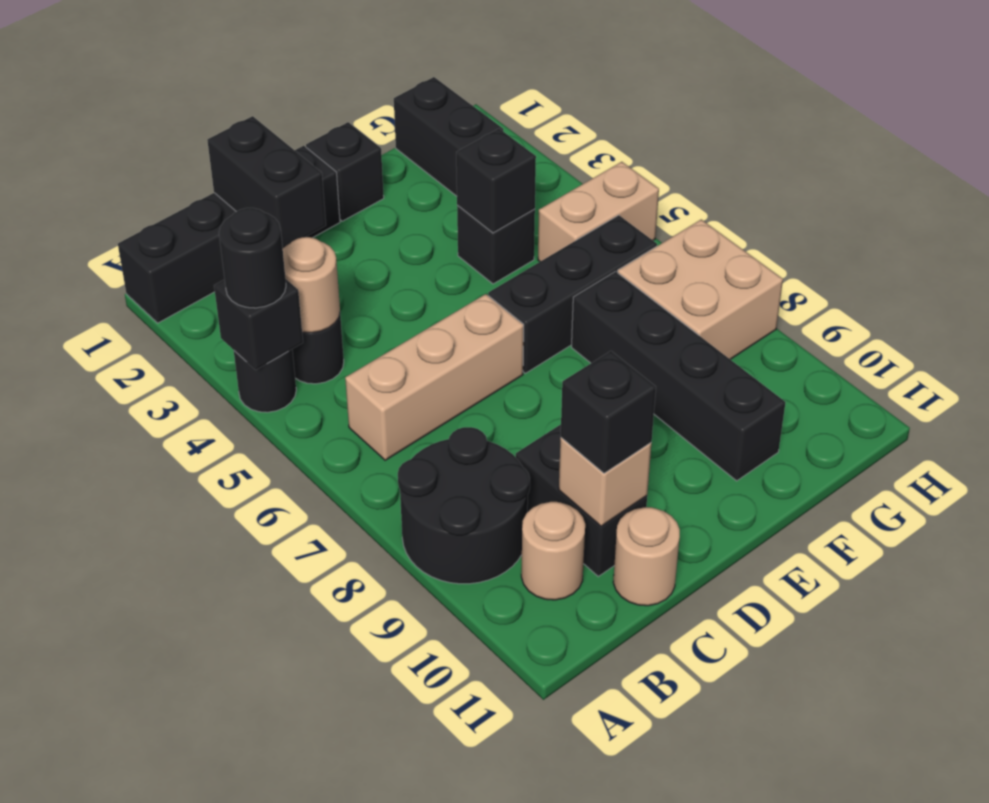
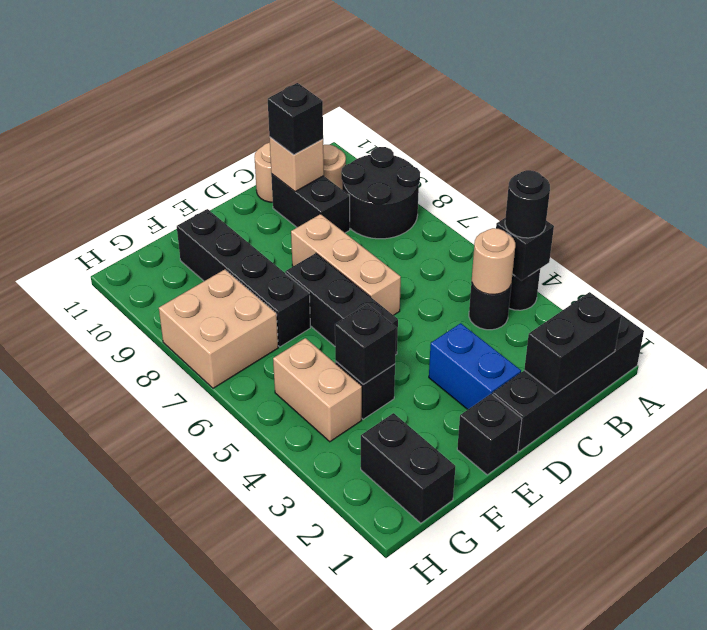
tan brick B6:D6 level 1 -> tan brick D6:D8 level 1
black brick C1:C2 level 2 -> black brick B1:C1 level 2
none -> blue brick D2:D3 level 1
black brick E6:G6 level 1 -> black brick E5:E7 level 1
tan brick G5:H5 level 1 -> tan brick G4:G5 level 1

